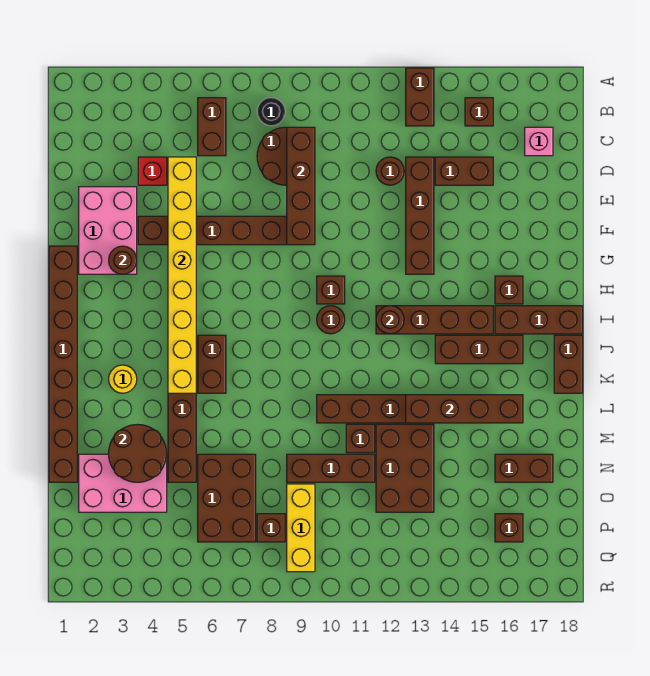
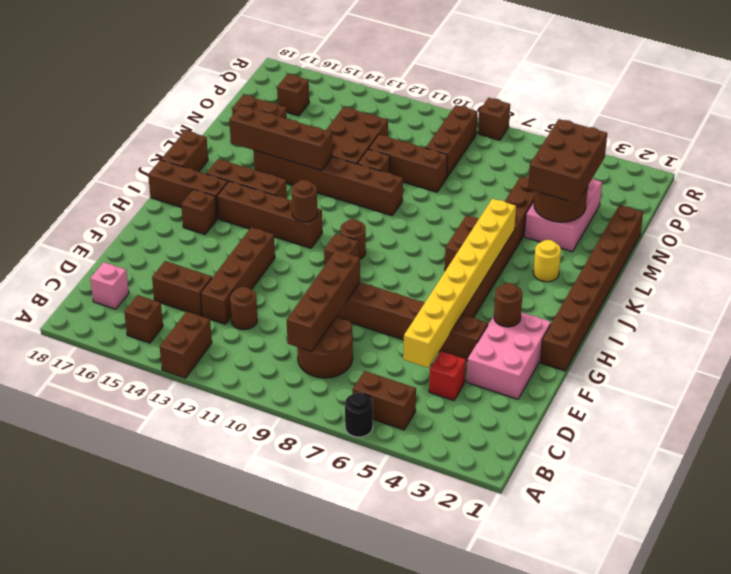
brown brick B6:C6 level 1 -> brown brick B5:B6 level 1
black round brick B8 level 1 -> black round brick A6 level 1
pink brick N2:O4 level 1 -> pink brick M3:O4 level 1
brown brick N6:P7 level 1 -> brown brick M3:O4 level 3
yellow brick O9:Q9 level 1 -> brown brick O9:Q9 level 1
brown brick P8 level 1 -> brown brick R8 level 1

